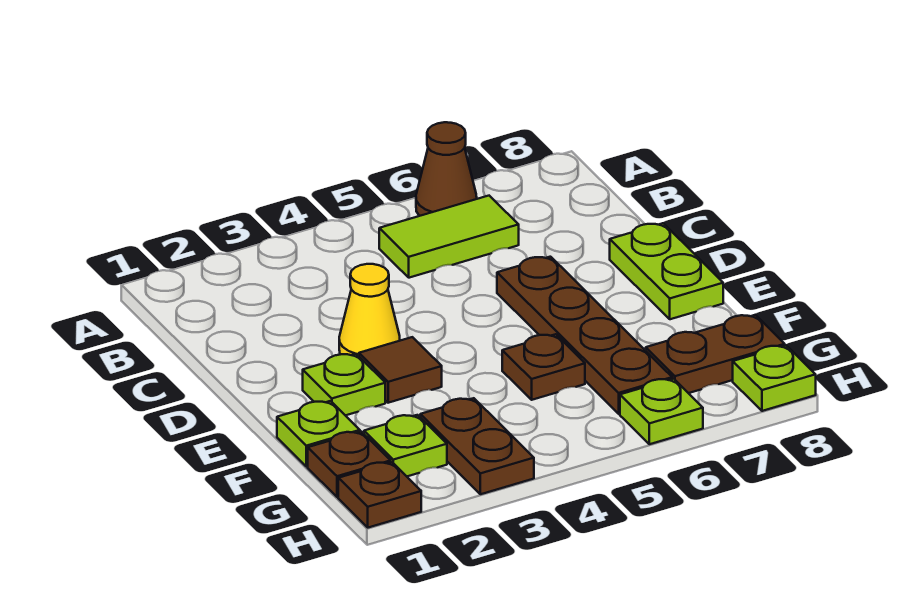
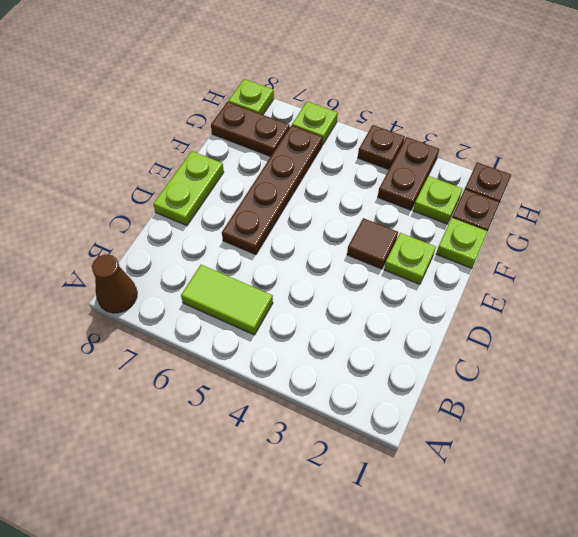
brown cone A6 level 1 -> brown cone A8 level 1
yellow cone D3 level 1 -> none
brown plate F5 level 1 -> brown plate H4 level 1

